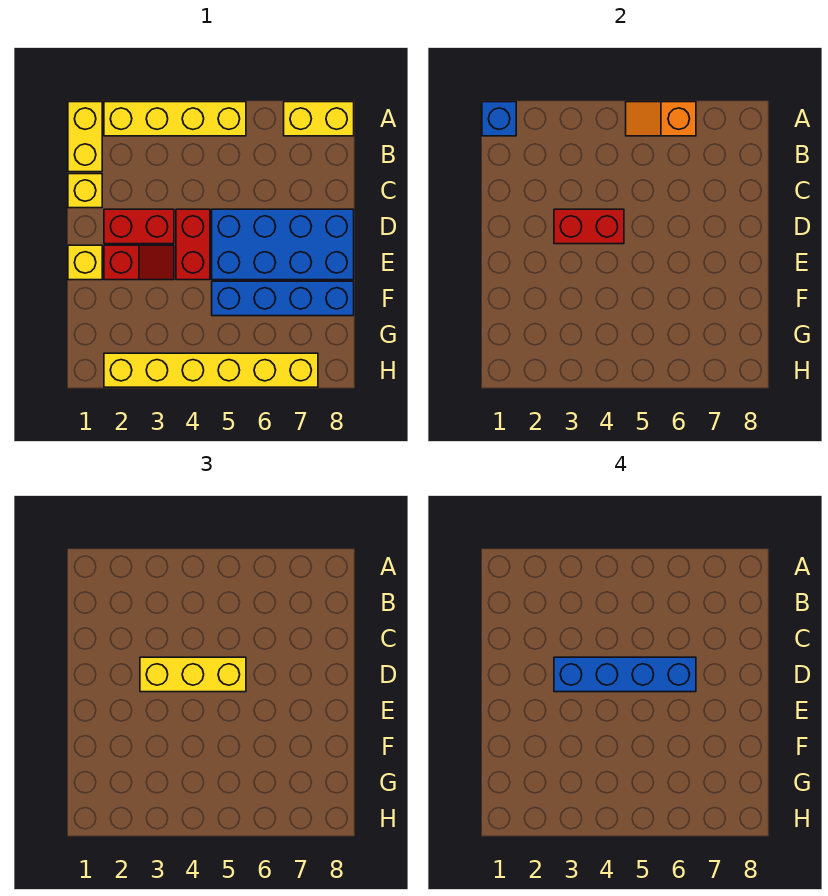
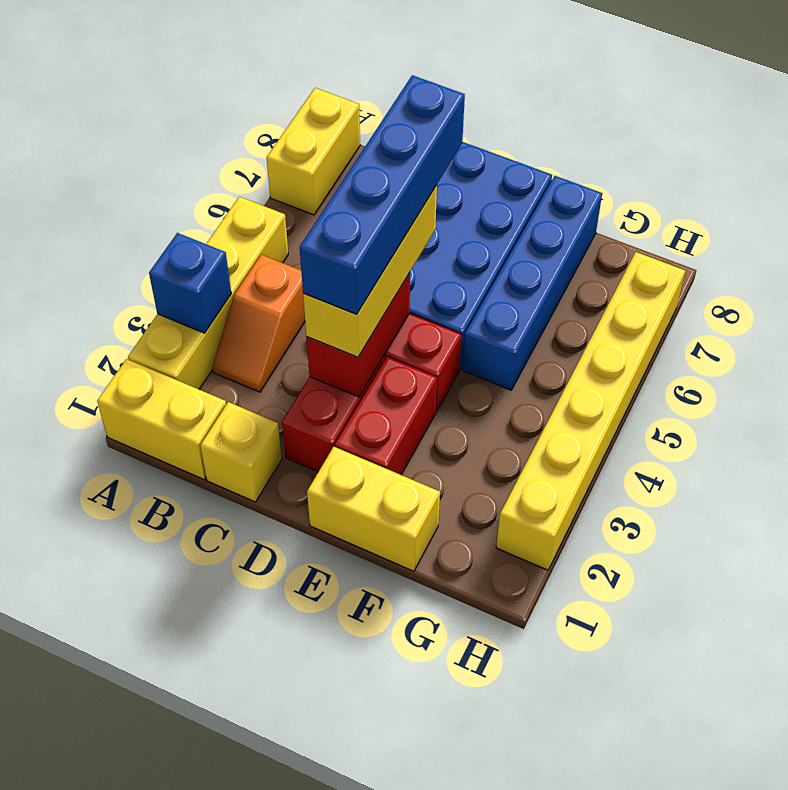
blue brick A1 level 2 -> blue brick A3 level 2
orange slope A5:A6 level 2 top 6 -> orange slope B3:B4 level 1 top 4
yellow brick E1 level 1 -> yellow brick E1:F1 level 1
red slope E2:E3 level 1 top 2 -> red brick E2:E3 level 1

